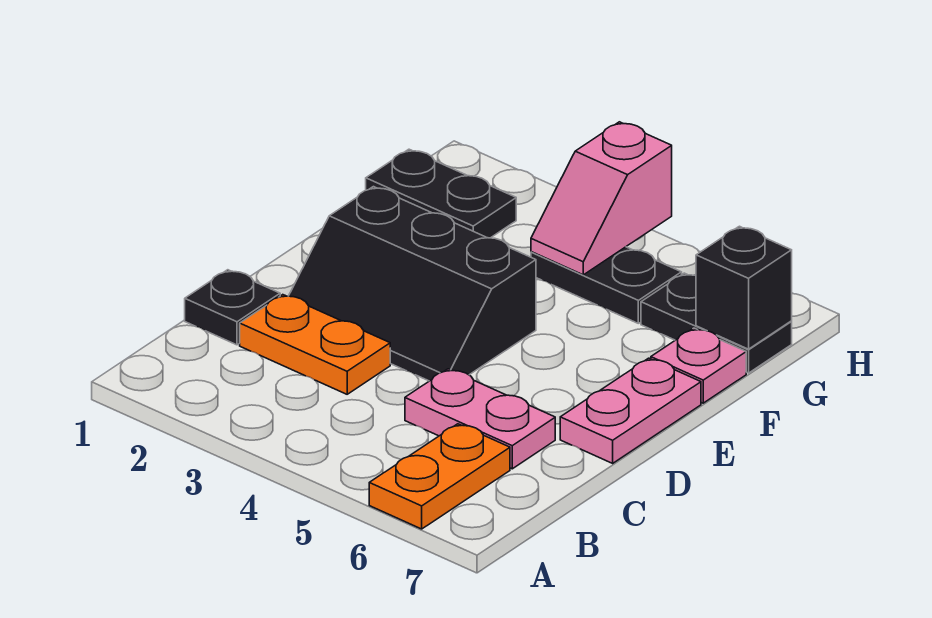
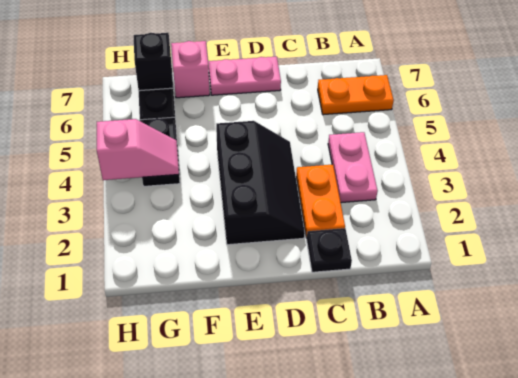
pink plate C5:C6 level 1 -> pink plate B3:B4 level 1
pink plate F7 level 1 -> pink brick F7 level 1
black plate G1:G2 level 1 -> none

